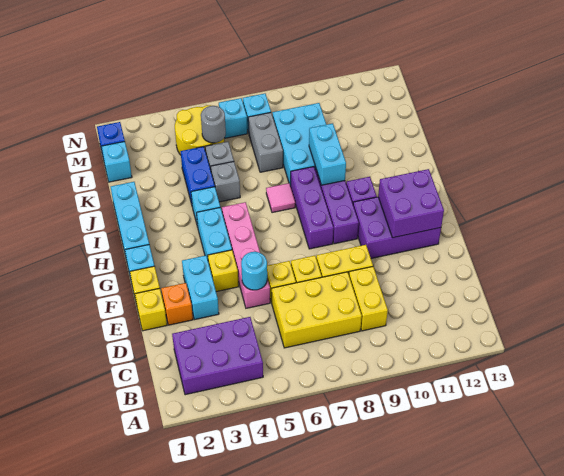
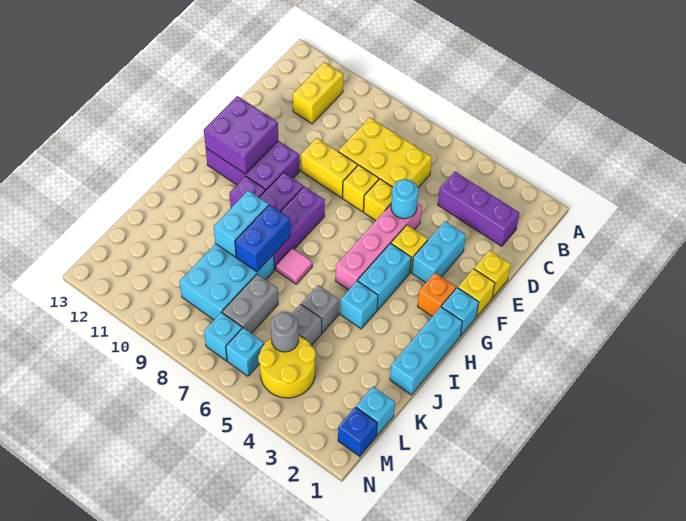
purple brick B2:C4 level 1 -> purple brick C2:C4 level 1
yellow brick C9:D9 level 1 -> yellow brick B11:C11 level 1
orange brick E2 level 1 -> orange brick G2 level 1
blue brick J4:K4 level 1 -> blue brick I8:J8 level 2

